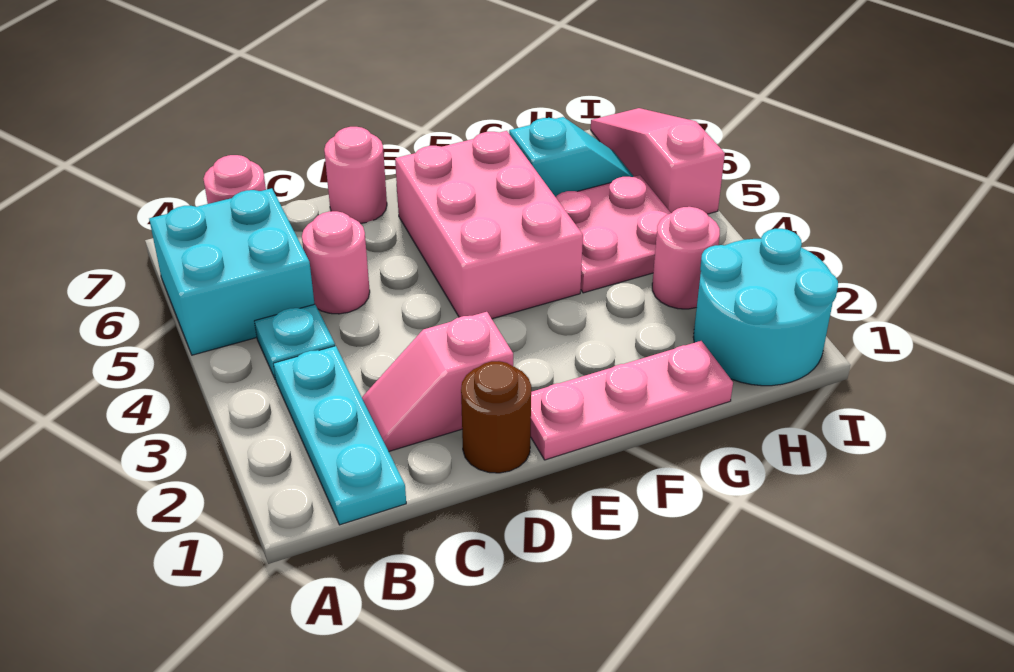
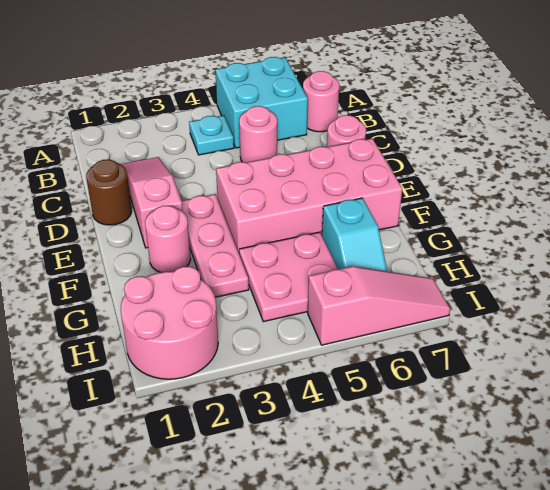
cyan plate B1:B3 level 1 -> none
pink slope C2:D2 level 1 top D -> pink slope C2:E2 level 1 top E
pink plate E1:G1 level 1 -> pink plate E3:G3 level 1
pink brick E4:F6 level 1 -> pink brick E4:F7 level 1
cyan round brick H1:I2 level 1 -> pink round brick H1:I2 level 1
pink round brick H3 level 1 -> pink round brick F2 level 1

